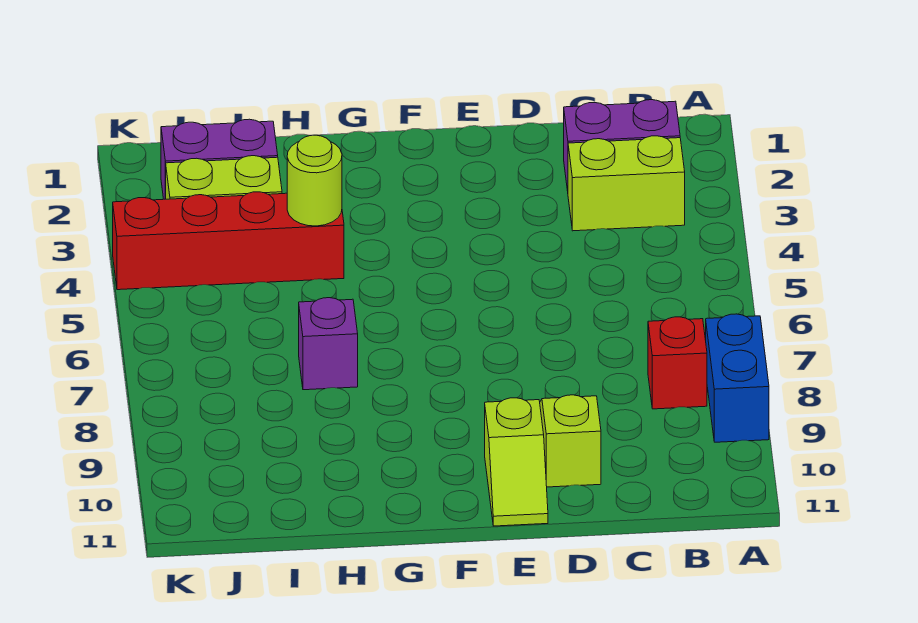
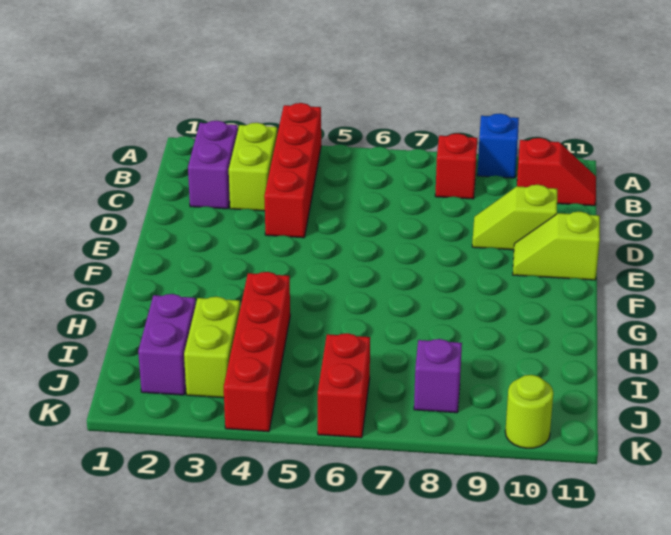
none -> red brick A4:D4 level 1
blue brick A8:A9 level 1 -> blue brick A9 level 1
none -> red slope B10:B11 level 1 top 10
lime slope E10:E11 level 1 top 10 -> lime slope E10:E11 level 1 top 11
lime round brick H4 level 2 -> lime round brick K10 level 1
purple brick H7 level 1 -> purple brick J8 level 1
none -> red brick J6:K6 level 1

